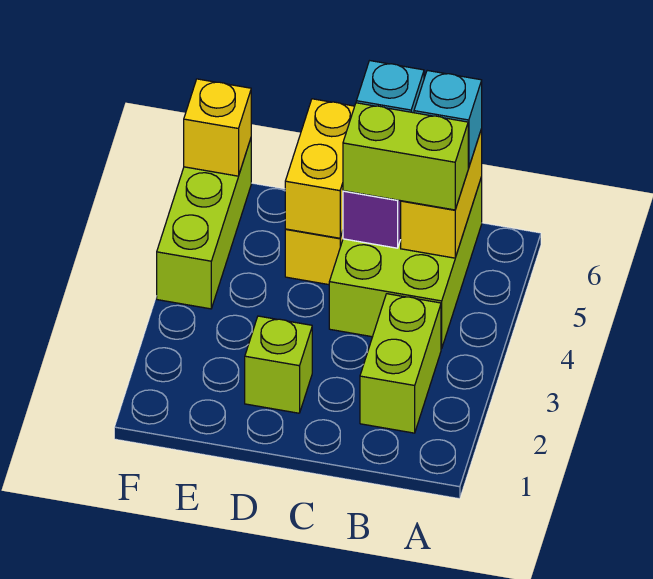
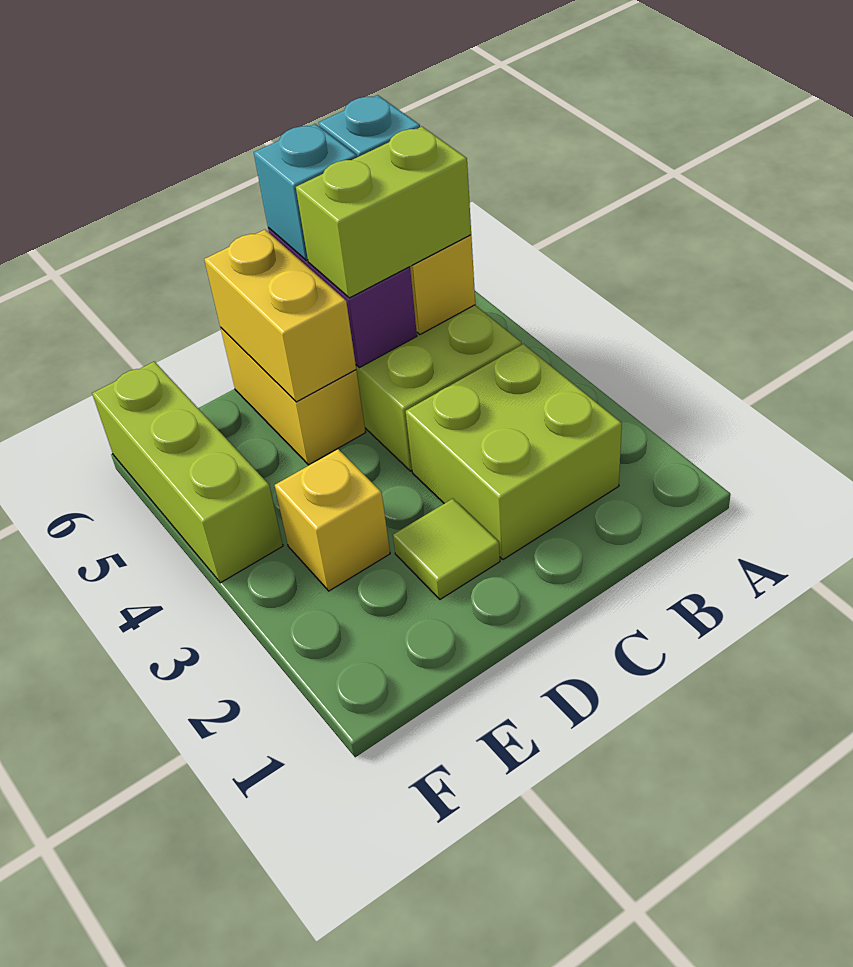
lime brick B2:B3 level 1 -> lime brick B2:C3 level 1
lime brick D2 level 1 -> lime tile D2 level 1
yellow brick F6 level 2 -> yellow brick E3 level 1

